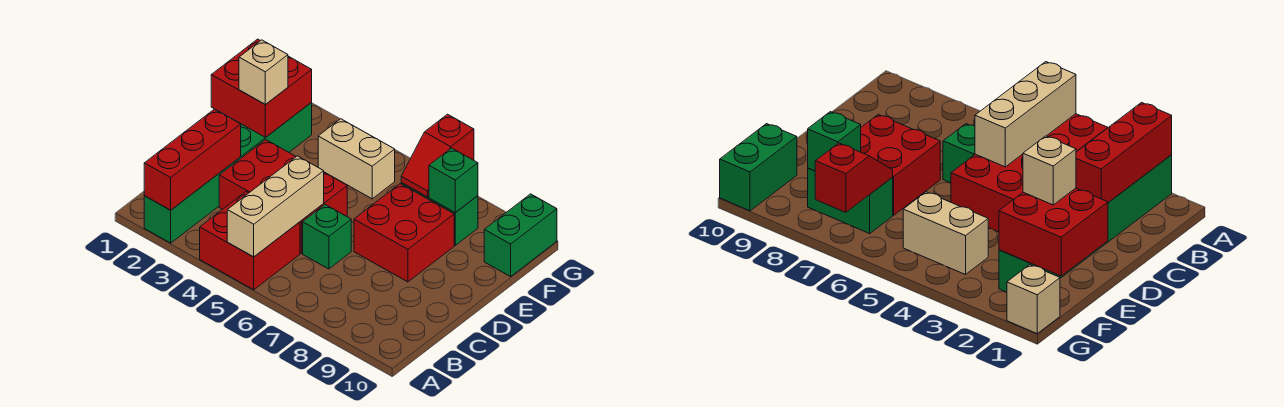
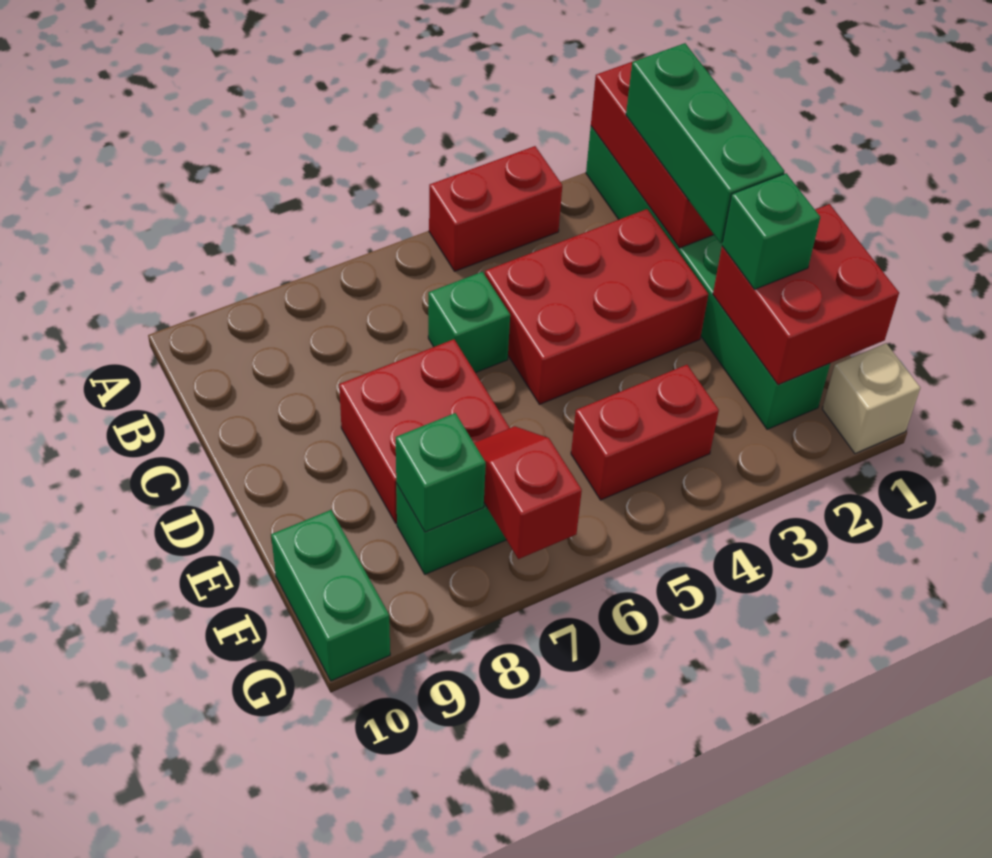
red brick A4:B5 level 1 -> red brick A4:A5 level 1
tan brick A5:C5 level 2 -> none
none -> green brick B2:D2 level 3
tan brick E2 level 3 -> green brick E2 level 3
tan brick F4:F5 level 1 -> red brick F4:F5 level 1

